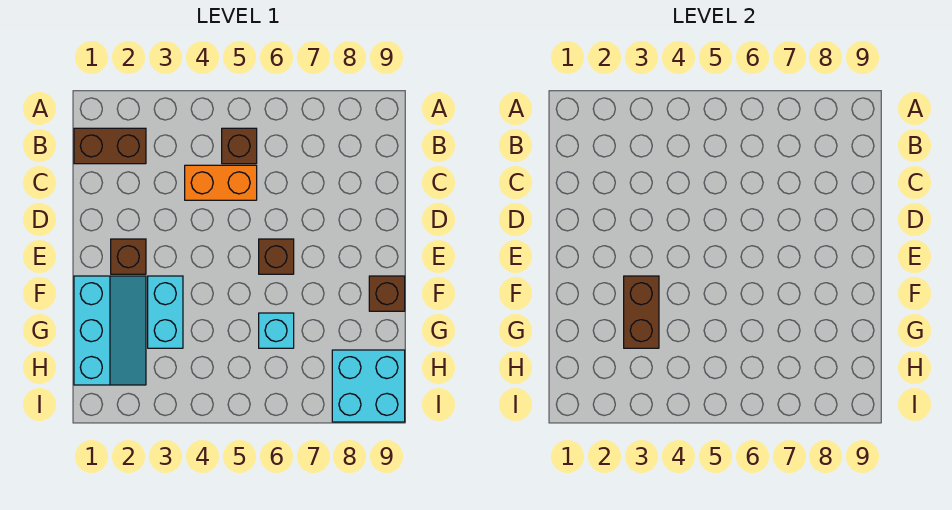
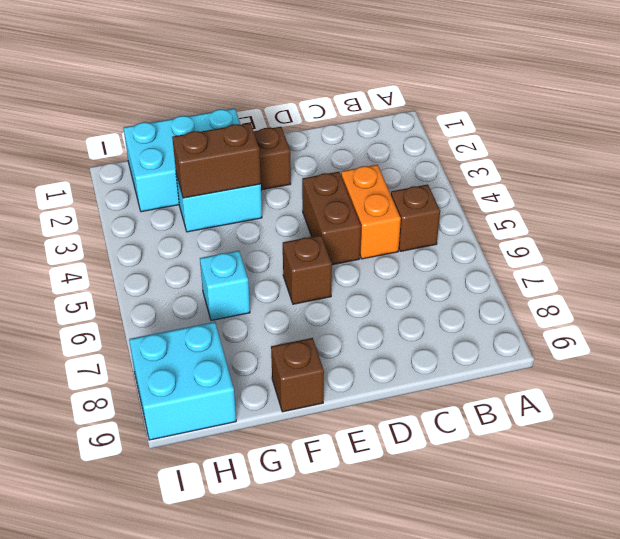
brown brick B1:B2 level 1 -> brown brick D4:D5 level 1
cyan slope F1:H2 level 1 top 1 -> cyan brick F1:H2 level 1

